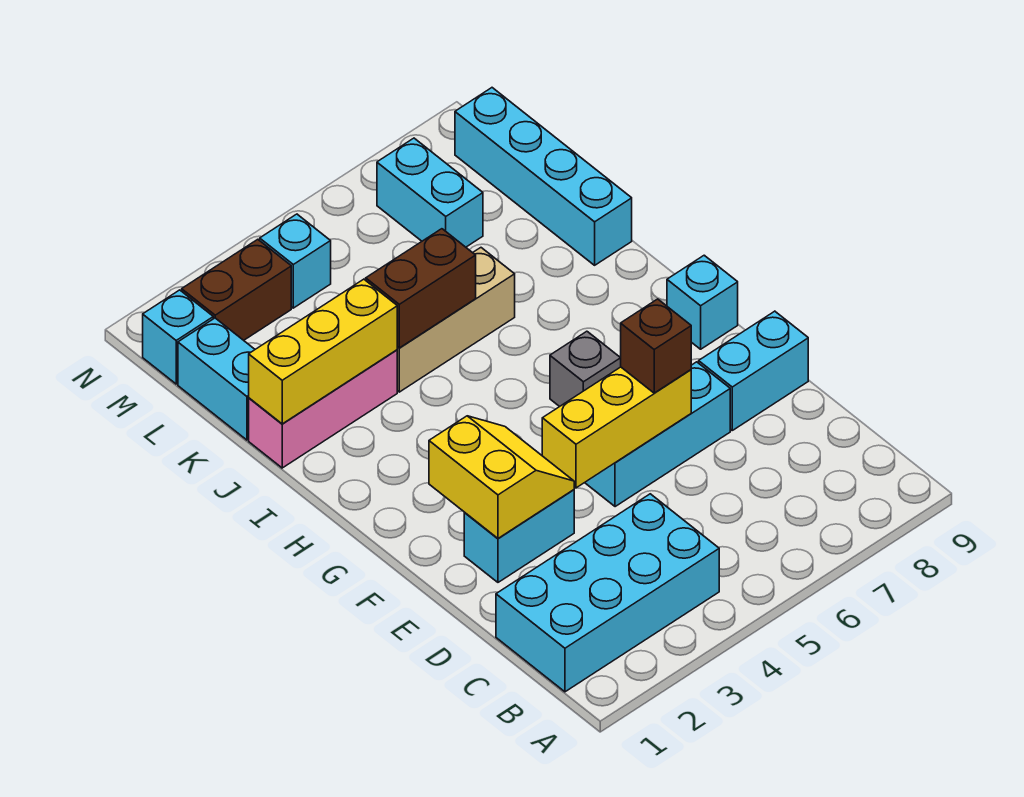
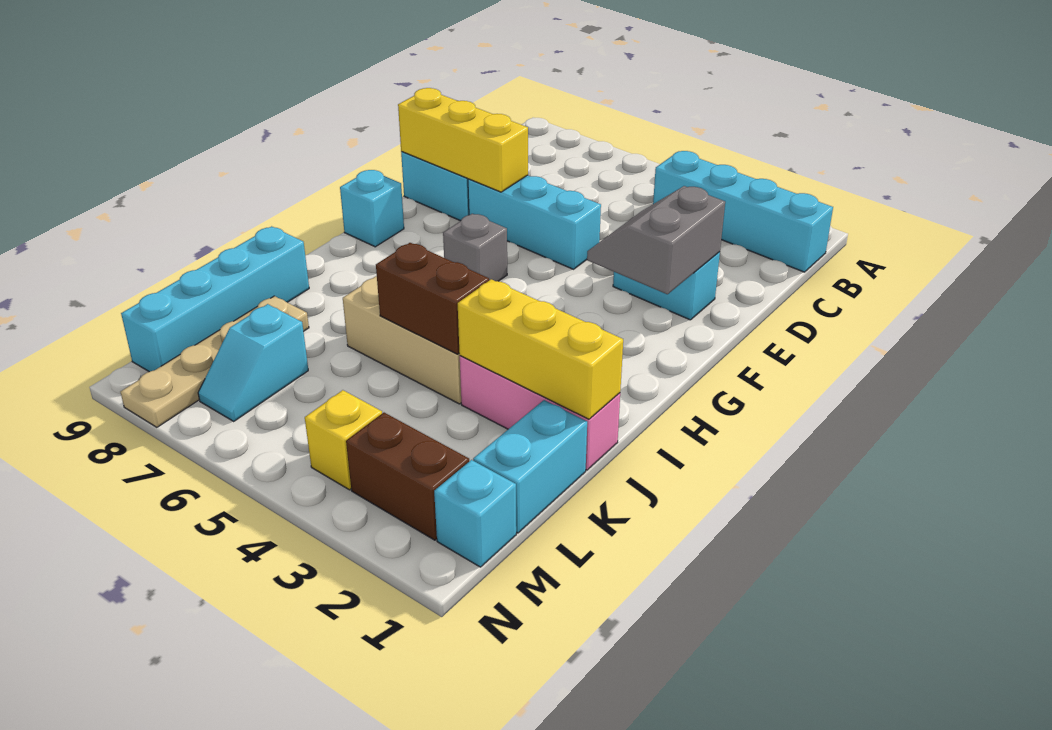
cyan brick B1:C4 level 1 -> cyan brick B1:B4 level 1
yellow slope E2:F3 level 2 top 2 -> grey slope E2:F3 level 2 top 2
yellow brick E4:E6 level 2 -> yellow brick E7:E9 level 2
brown brick E6 level 3 -> none
none -> tan plate K8:N8 level 1
cyan brick L7:M7 level 1 -> cyan slope L7:M7 level 1 top L
cyan brick M4 level 1 -> yellow brick M4 level 1

